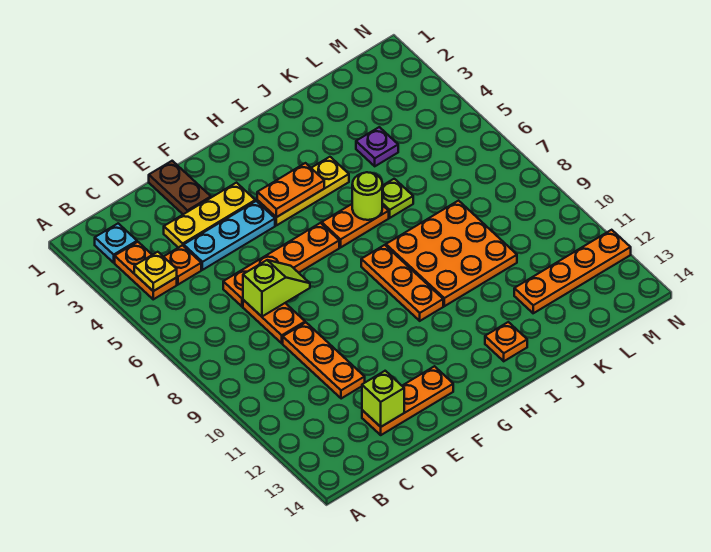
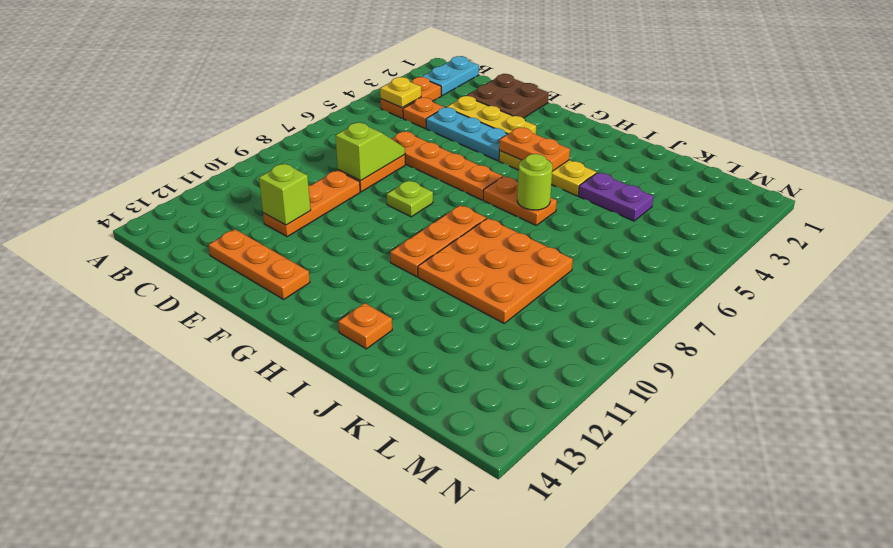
cyan plate B2 level 1 -> cyan plate B1:B2 level 1
lime slope D7:E7 level 2 top D -> lime slope D7:D8 level 2 top 8
lime brick D13 level 2 -> lime brick D11 level 2
brown plate E1:E2 level 1 -> brown plate D1:E2 level 1
lime plate J6 level 1 -> lime plate F8 level 1
purple plate K4 level 1 -> purple plate J4:K4 level 1
orange plate K12:N12 level 1 -> none

